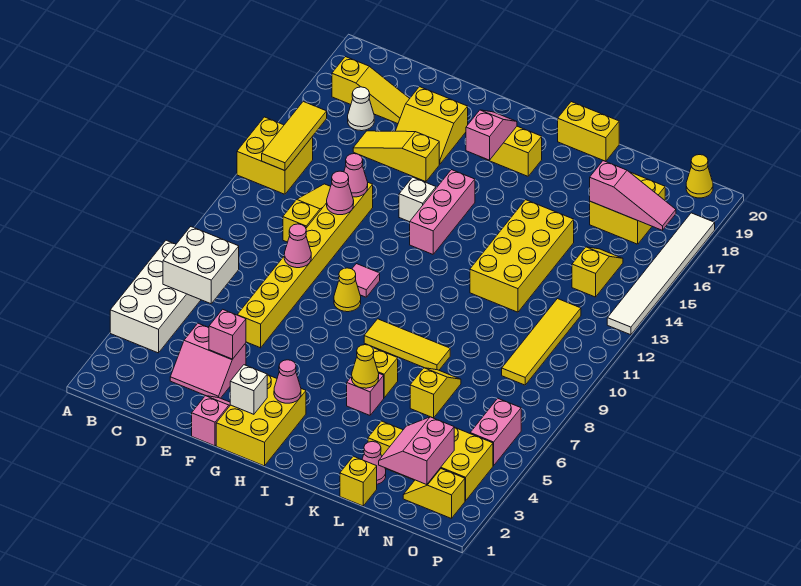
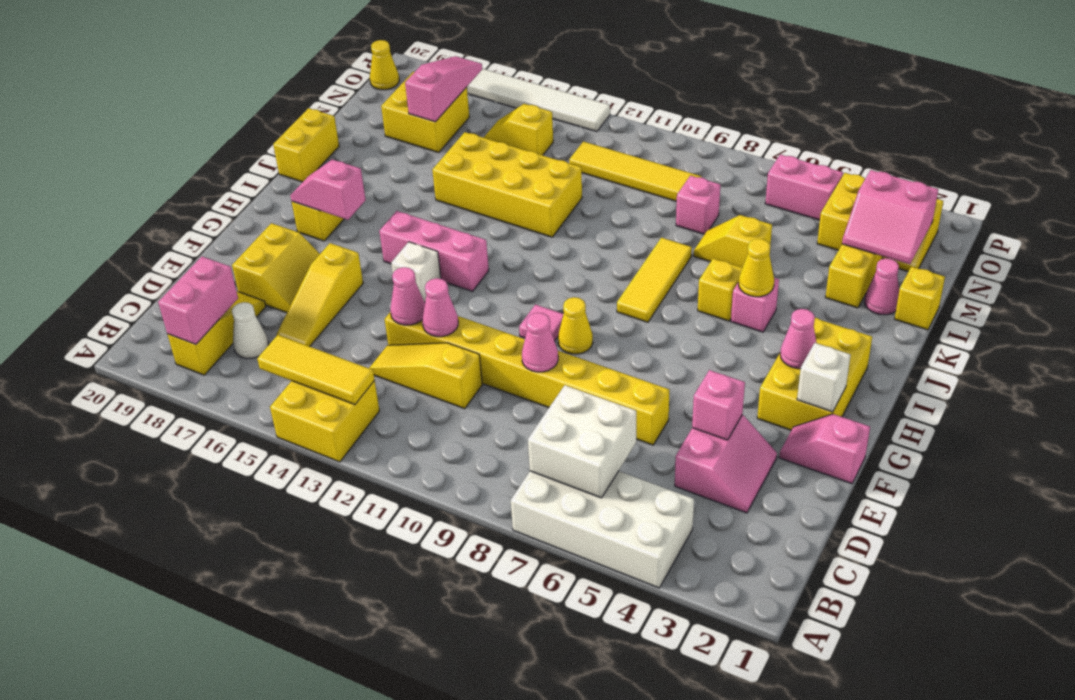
none -> pink brick B18:C18 level 2
yellow brick G1:H3 level 1 -> yellow brick G2:I3 level 1
none -> pink brick M8 level 1

